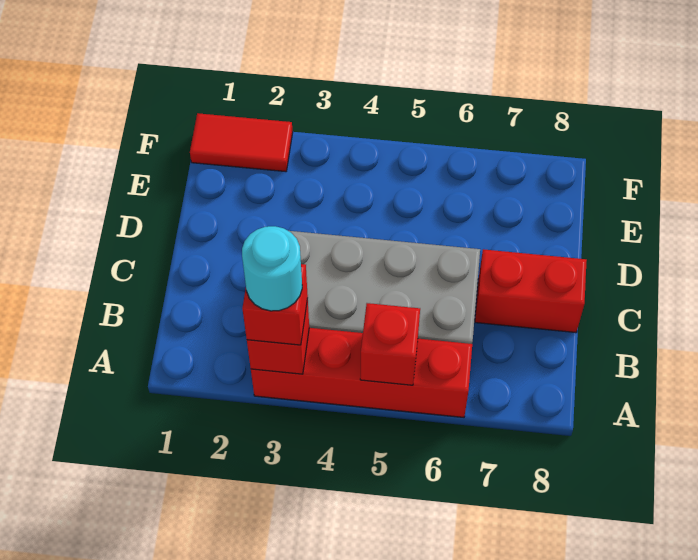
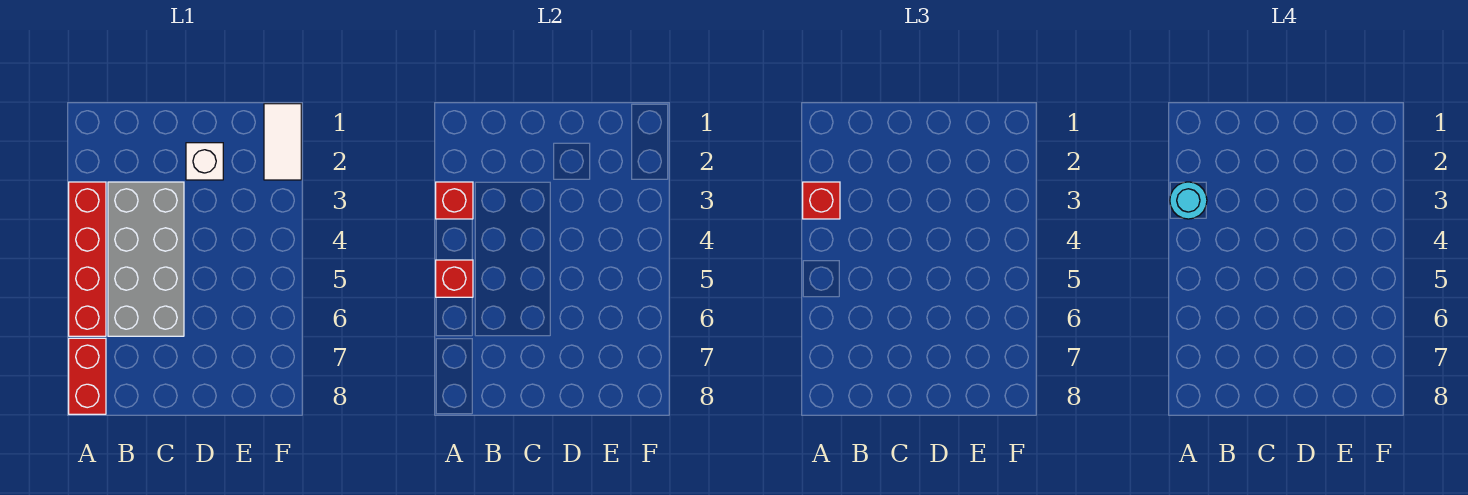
red brick C7:C8 level 1 -> red brick A7:A8 level 1
none -> white brick D2 level 1
red tile F1:F2 level 1 -> white tile F1:F2 level 1

